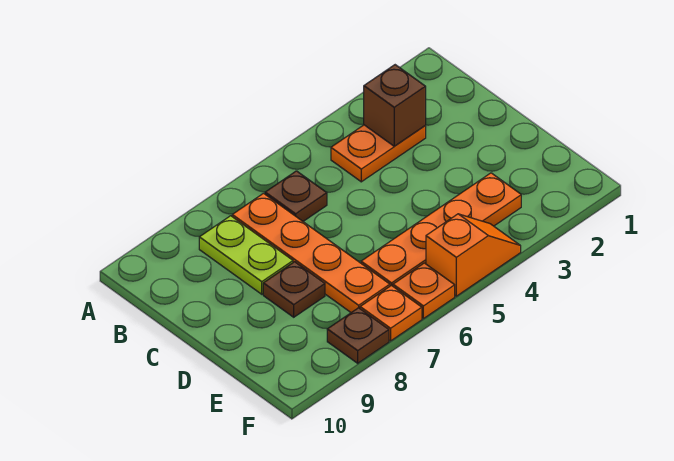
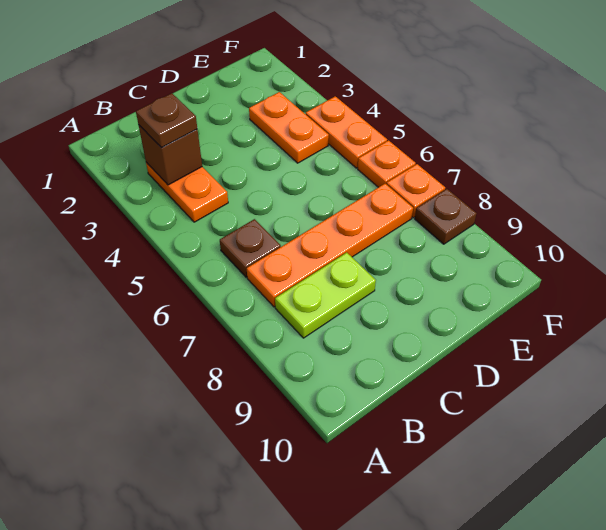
brown plate D8 level 1 -> brown plate B3 level 3
orange plate E3:E6 level 1 -> orange plate E3:E4 level 1
orange slope F4:F5 level 1 top 5 -> orange plate F4:F5 level 1

